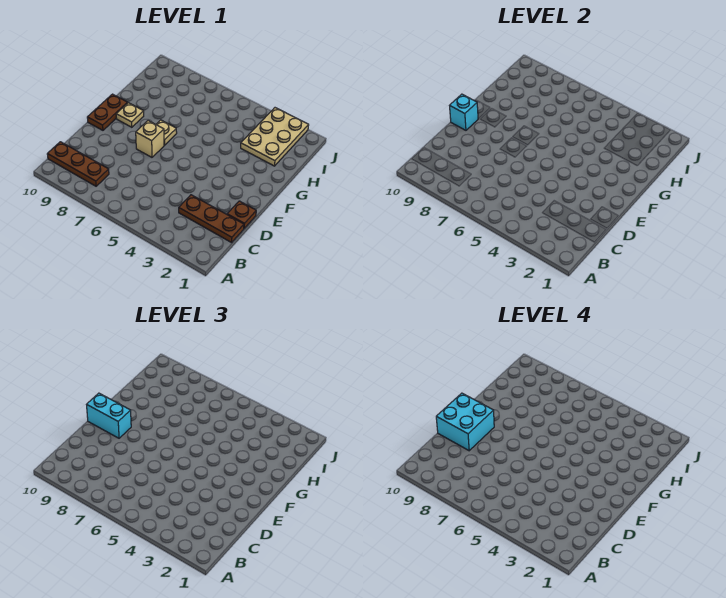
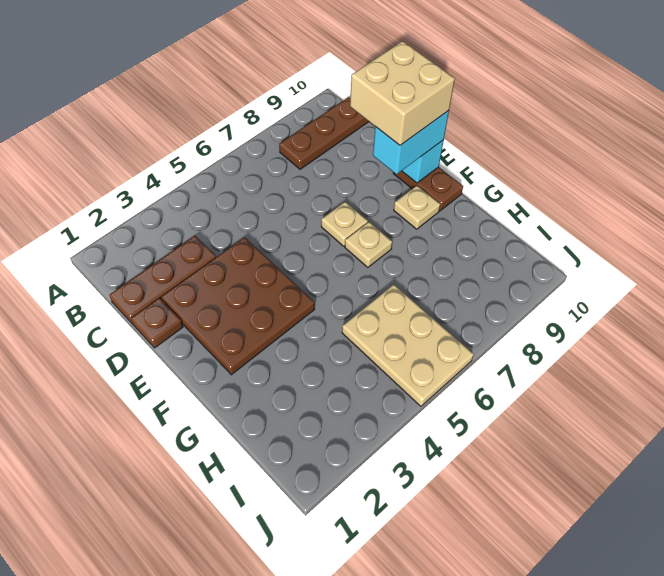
none -> brown plate D2:F4 level 1
cyan brick D9:E10 level 4 -> tan brick D9:E10 level 4
tan brick E7 level 1 -> tan plate E7 level 1
tan plate H2:J3 level 1 -> tan plate H5:J6 level 1

